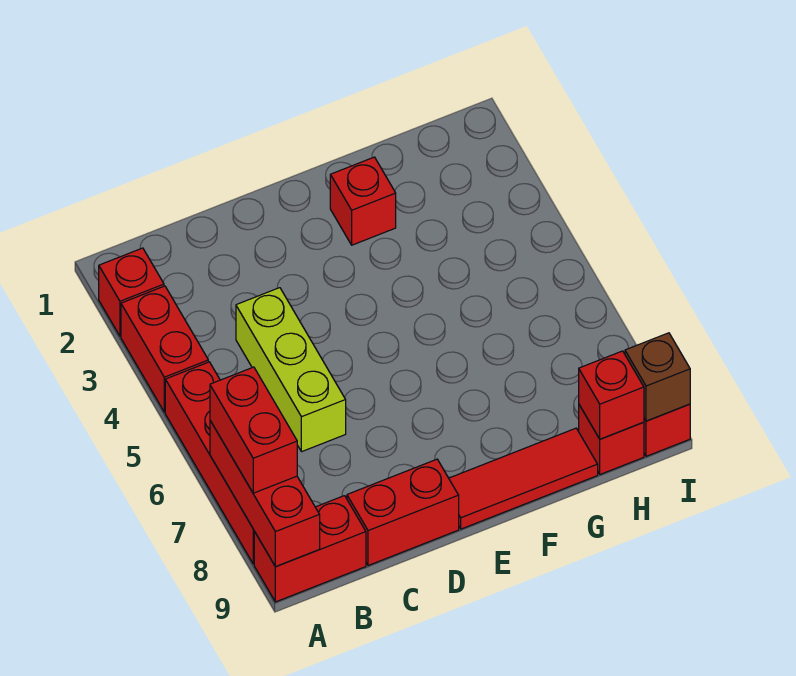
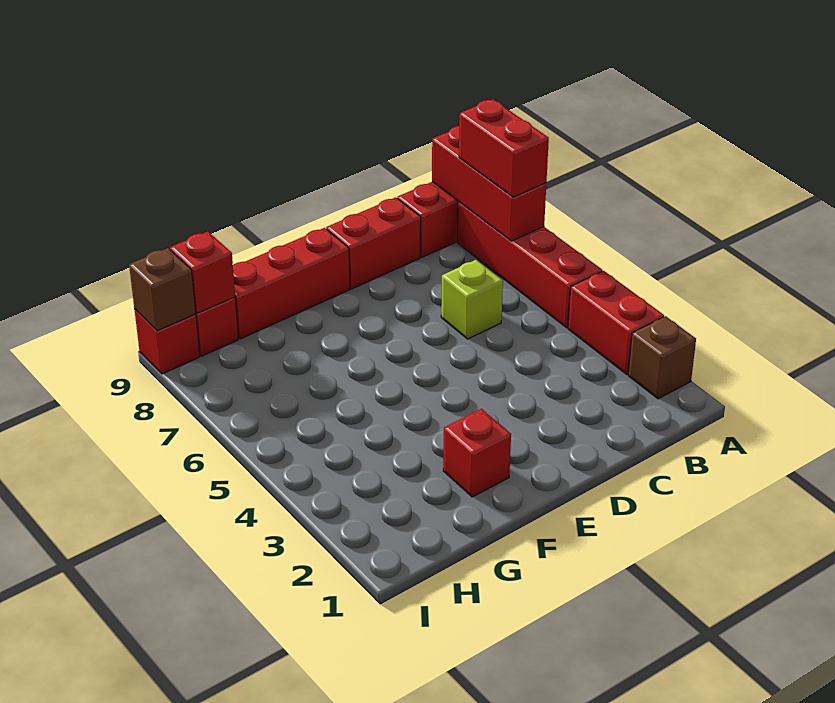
red brick A2 level 1 -> brown brick A2 level 1
lime brick C4:C6 level 1 -> lime brick C6 level 1
red tile E9:G9 level 1 -> red brick E9:G9 level 1

